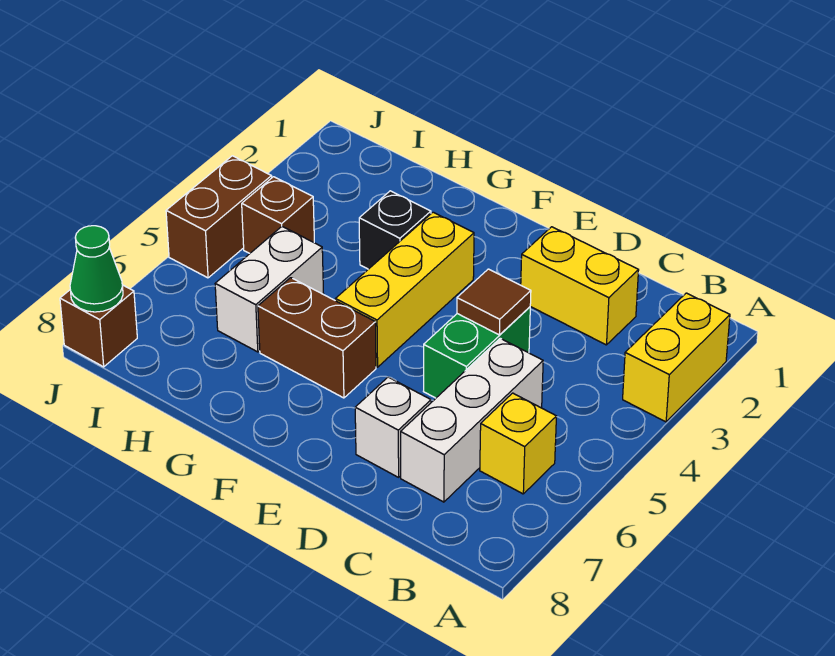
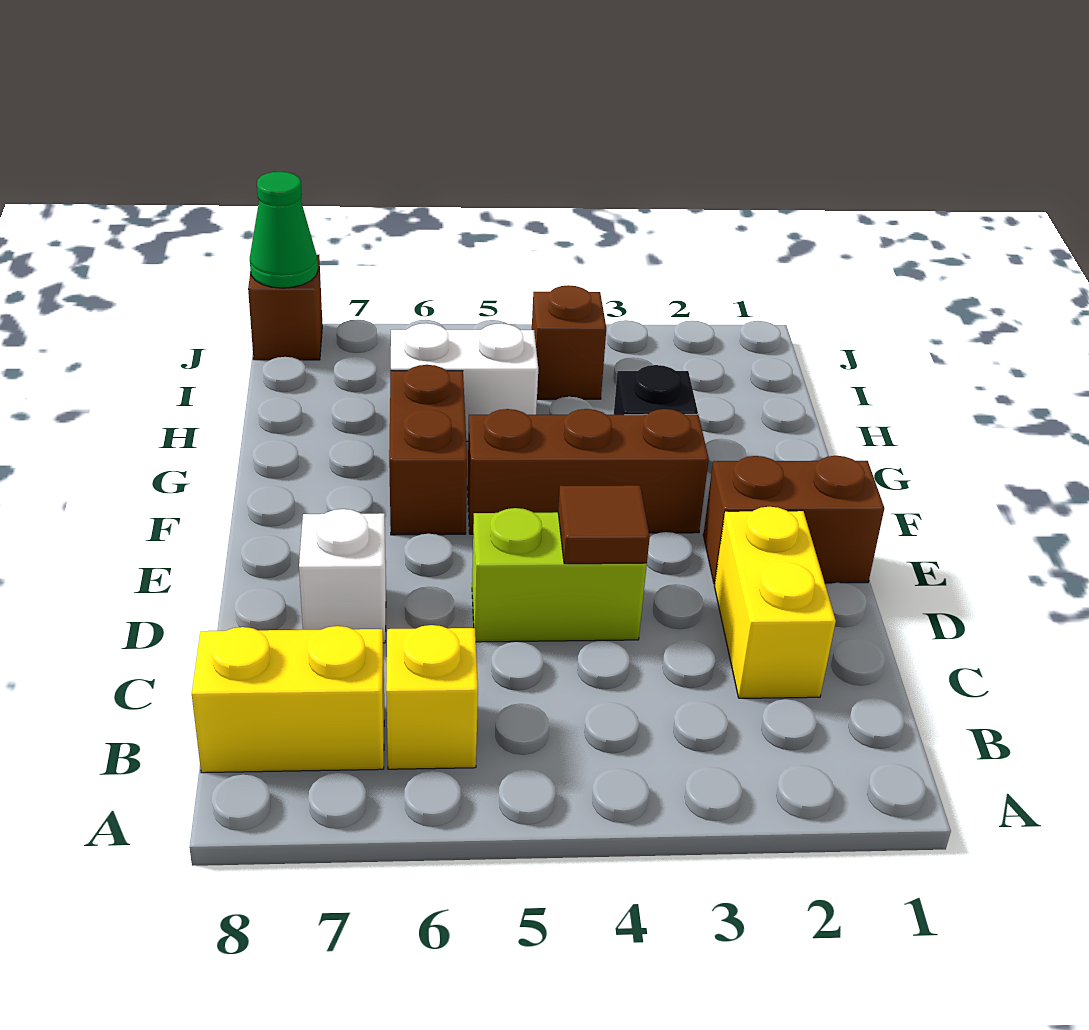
yellow brick A2:A3 level 1 -> yellow brick B7:B8 level 1
white brick C5:C7 level 1 -> none
green brick D4:D5 level 1 -> lime brick D4:D5 level 1
yellow brick F3:F5 level 1 -> brown brick F3:F5 level 1
brown brick J4:J5 level 1 -> brown brick E1:E2 level 1

